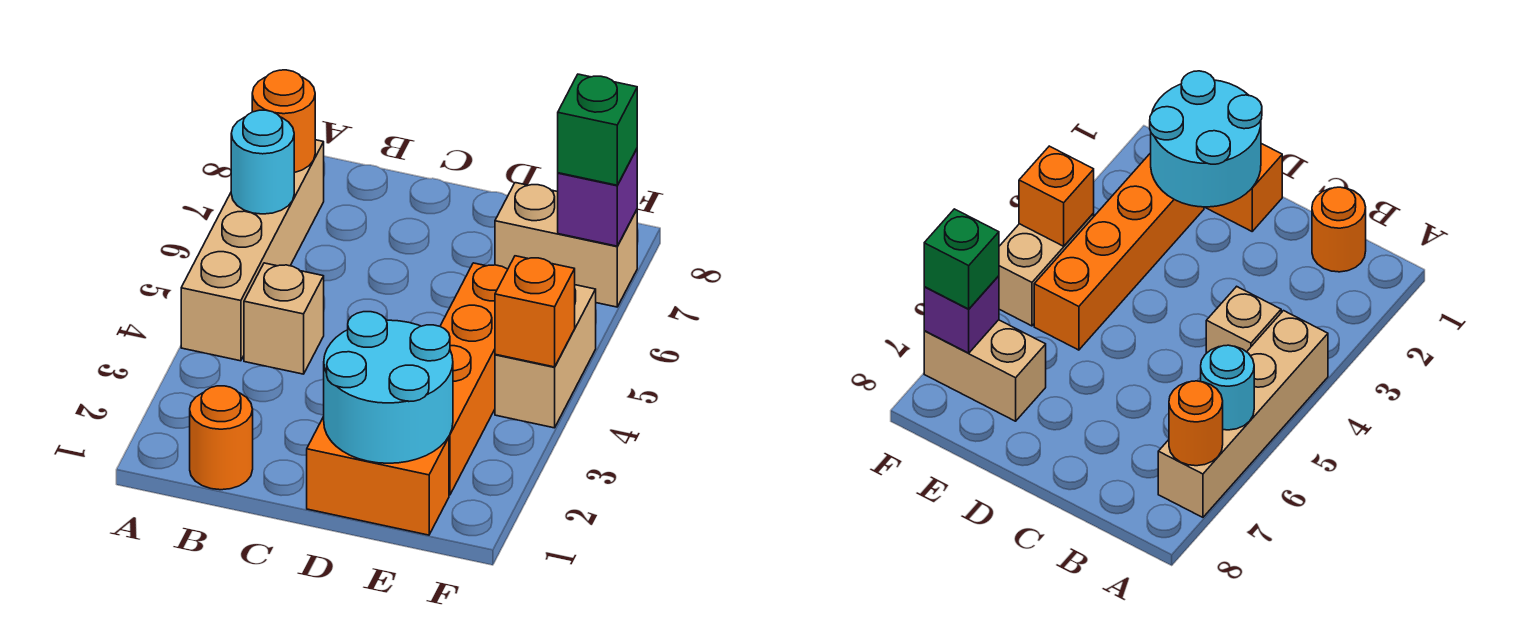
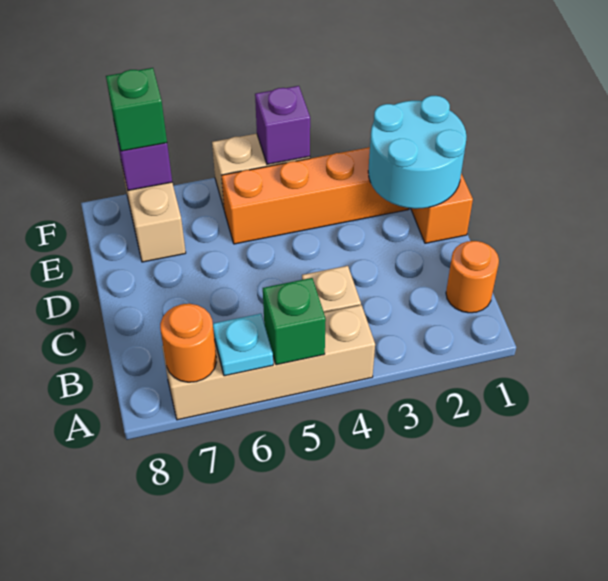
none -> green brick A5 level 2
cyan round brick A6 level 2 -> cyan plate A6 level 2
orange brick F4 level 2 -> purple brick F4 level 2

